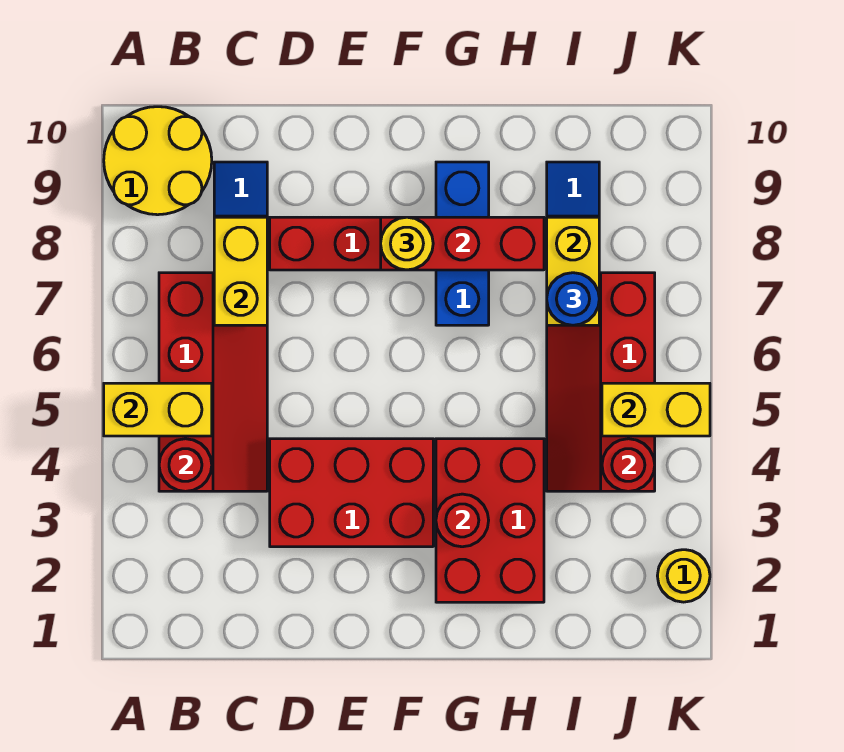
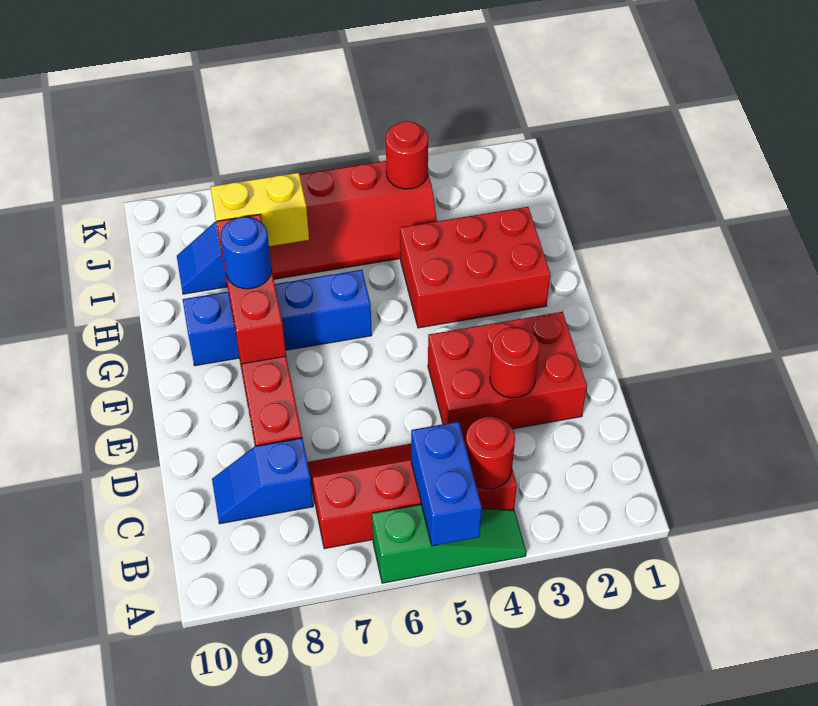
none -> green slope A4:A6 level 1 top 6
yellow brick A5:B5 level 2 -> blue brick A5:B5 level 2
yellow round brick A9:B10 level 1 -> none
yellow brick C7:C8 level 2 -> none
red brick D3:F4 level 1 -> red brick D2:E4 level 1
yellow round brick F8 level 3 -> none
red round brick G3 level 2 -> red round brick D3 level 2
blue brick G7:G9 level 1 -> blue brick G6:G9 level 1
blue round brick I7 level 3 -> blue round brick G8 level 3
yellow brick J5:K5 level 2 -> none
yellow round brick K2 level 1 -> none

